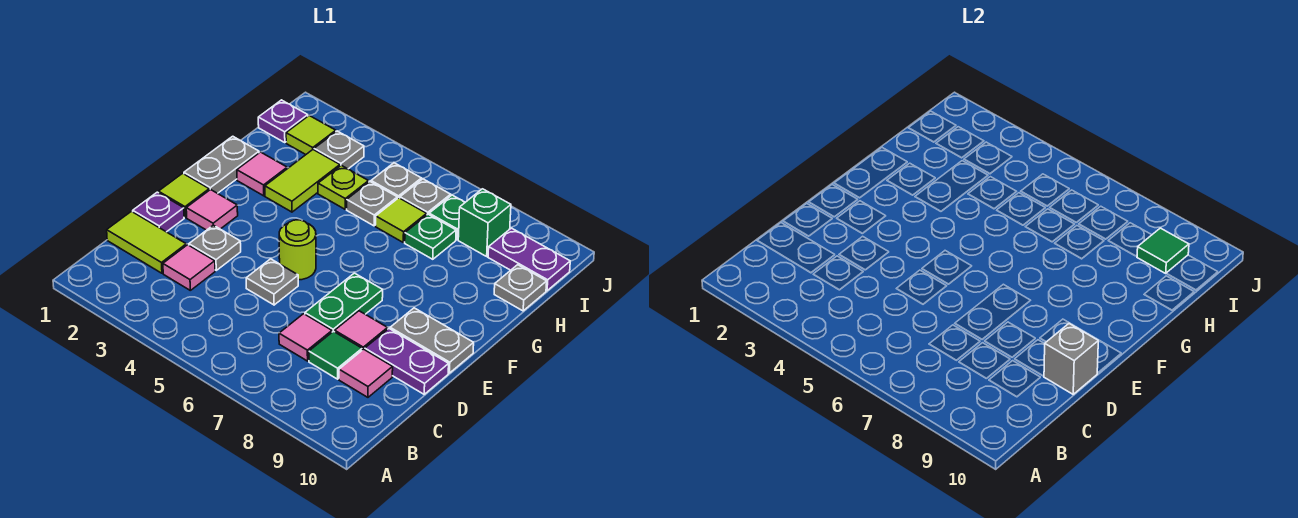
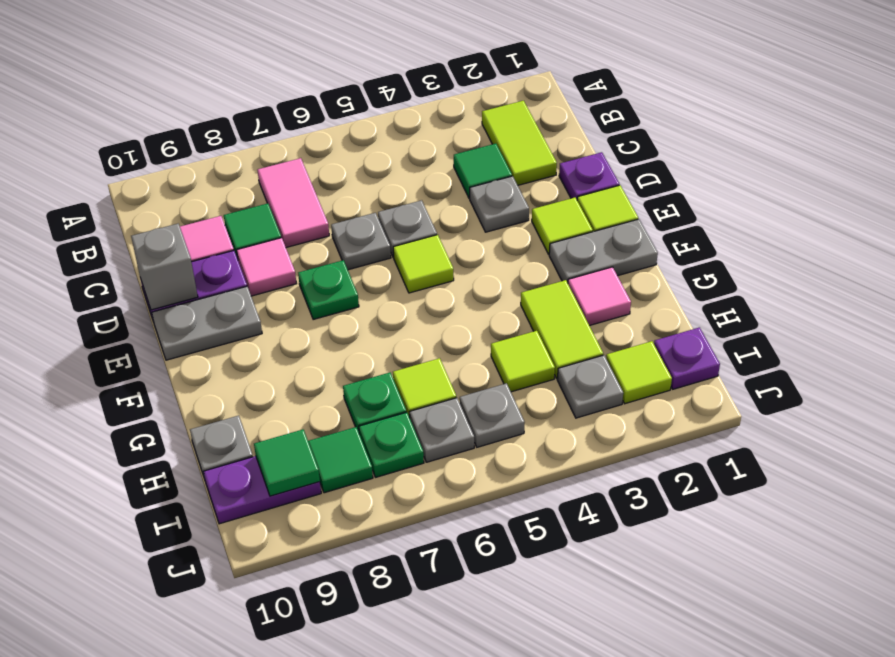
lime tile C1:C2 level 1 -> lime tile B2:C2 level 1
pink tile C3 level 1 -> green tile C3 level 1
pink tile C7 level 1 -> pink tile B7:C7 level 1
green plate D7:E7 level 1 -> green plate E7 level 1
pink tile E2 level 1 -> lime tile E2 level 1
lime round brick E5 level 1 -> lime tile E5 level 1
grey plate F1:G1 level 1 -> grey plate F1:F2 level 1
lime plate H4 level 1 -> lime tile H4 level 1
grey plate H5 level 1 -> grey plate D6 level 1
green brick I8 level 1 -> green tile I8 level 1

